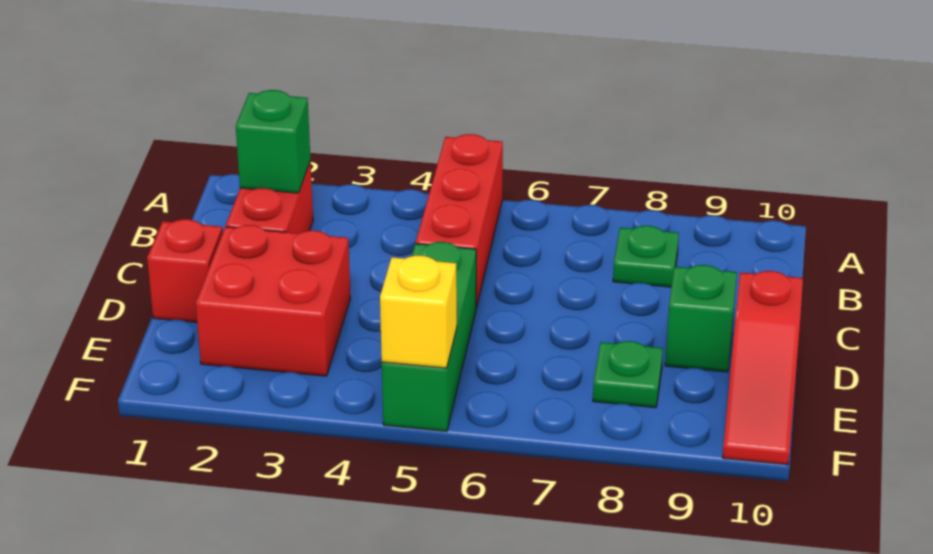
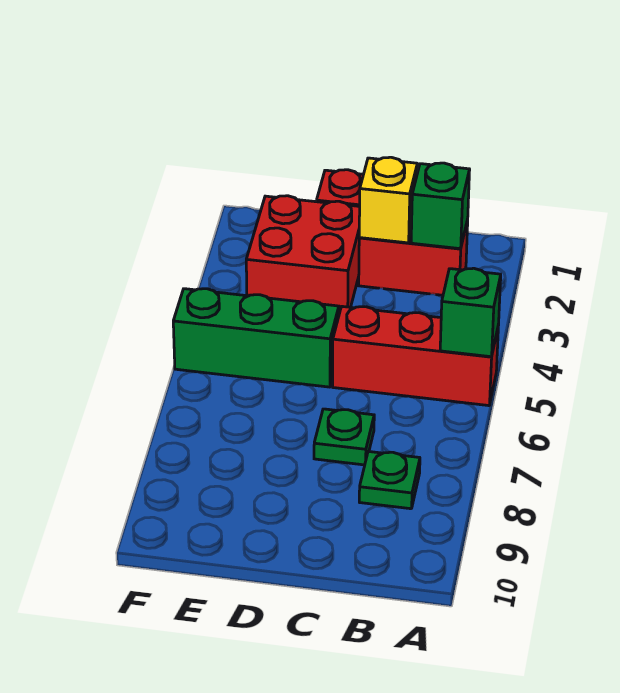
green brick D9 level 1 -> green brick A5 level 2
red slope D10:F10 level 1 top D -> none
green plate E8 level 1 -> green plate C7 level 1
yellow brick F5 level 2 -> yellow brick C2 level 2

